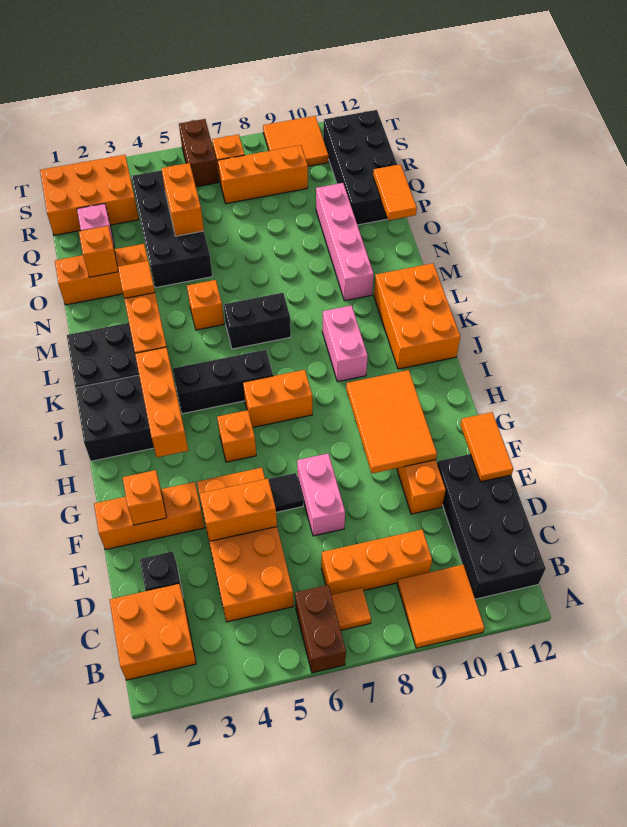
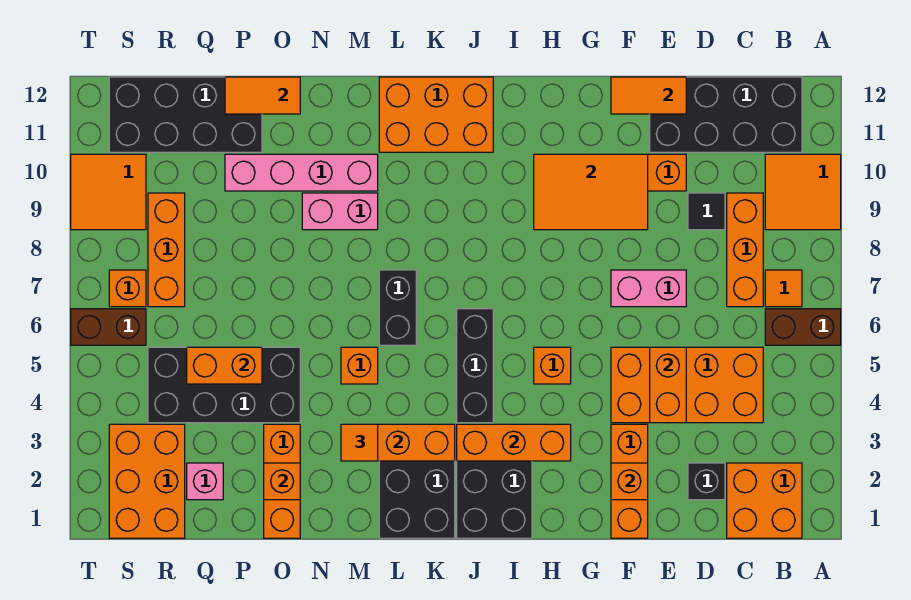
black tile F6 level 1 -> black tile D9 level 1
orange brick I6:I7 level 1 -> none
pink brick J9:K9 level 1 -> pink brick M9:N9 level 1

